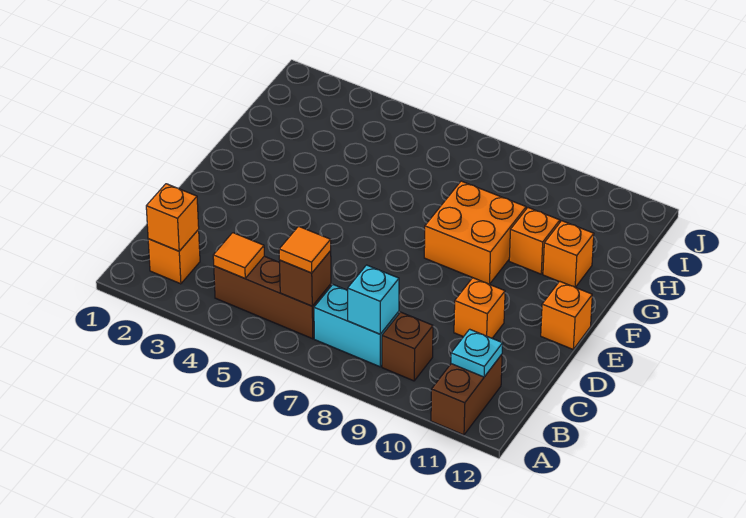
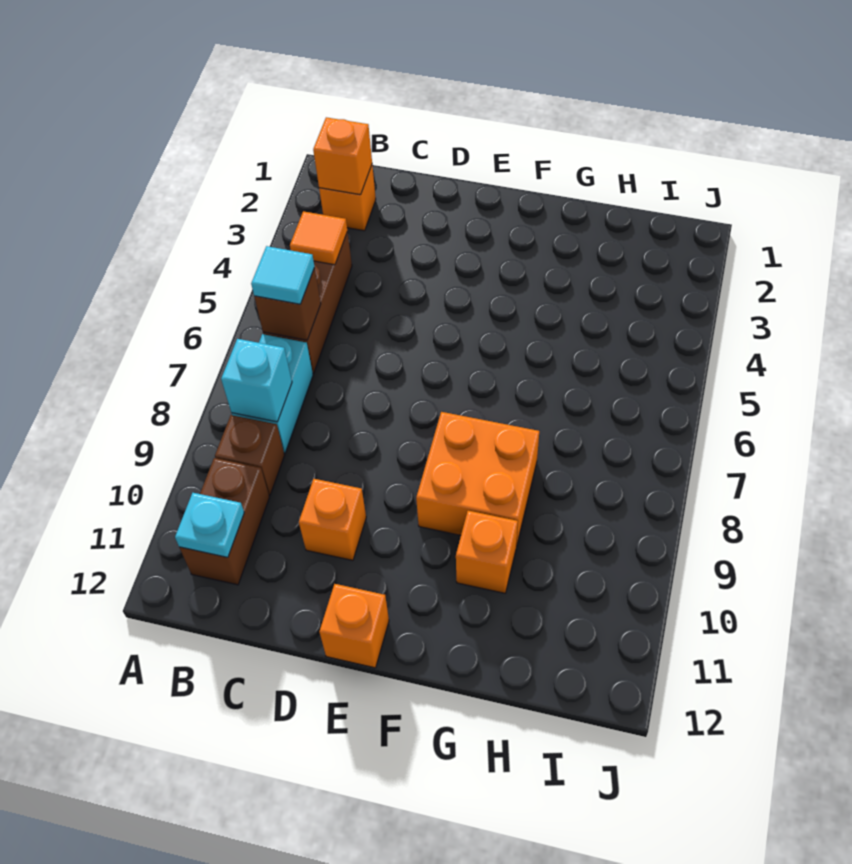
brown brick A11:B11 level 1 -> brown brick B10:B11 level 1
orange tile B6 level 3 -> cyan tile B6 level 3
orange brick G11 level 1 -> none

